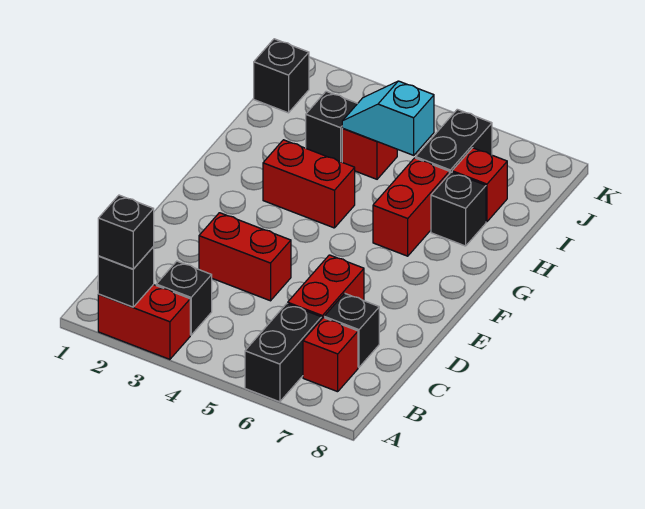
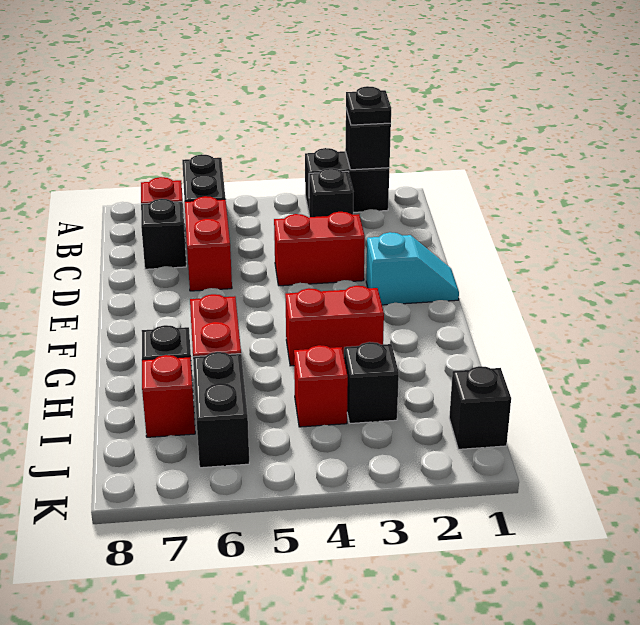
red brick A2:A3 level 1 -> black brick A2:A3 level 1
black brick A2 level 3 -> black plate A2 level 3
cyan slope I4:I5 level 2 top 5 -> cyan slope E1:E2 level 1 top 2

